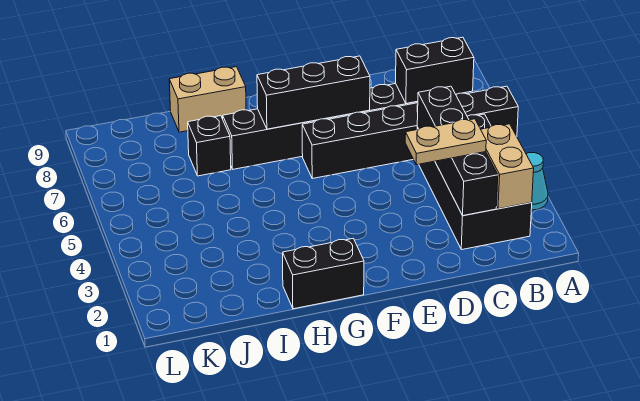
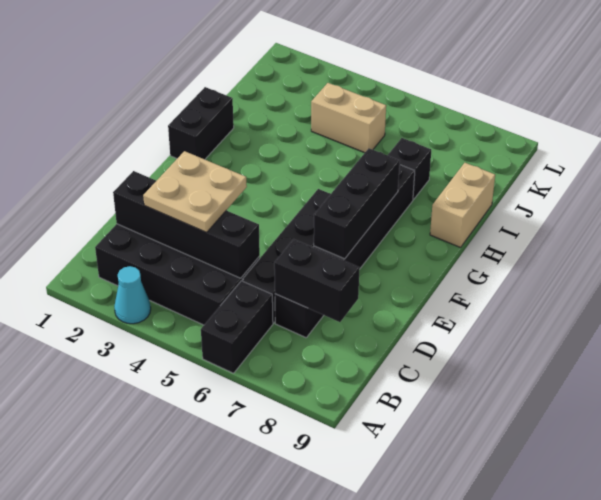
tan brick B2:B3 level 2 -> tan brick J4:J5 level 1
black brick B7:C7 level 2 -> black brick C7:C8 level 2
tan plate C3:D3 level 3 -> tan plate C3:D4 level 3

